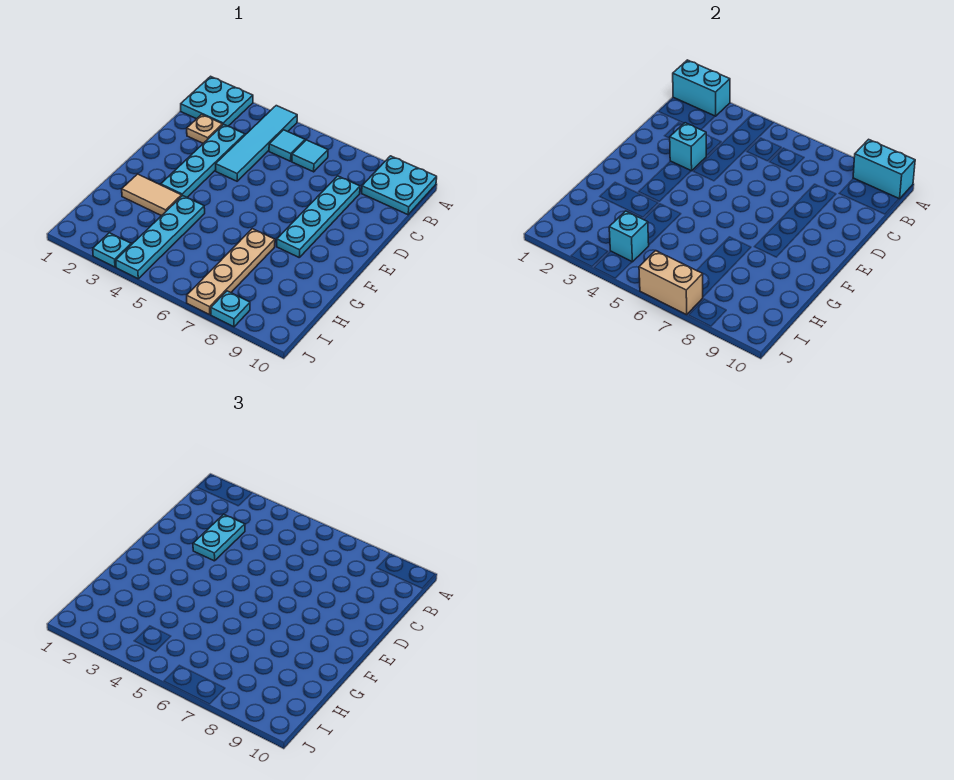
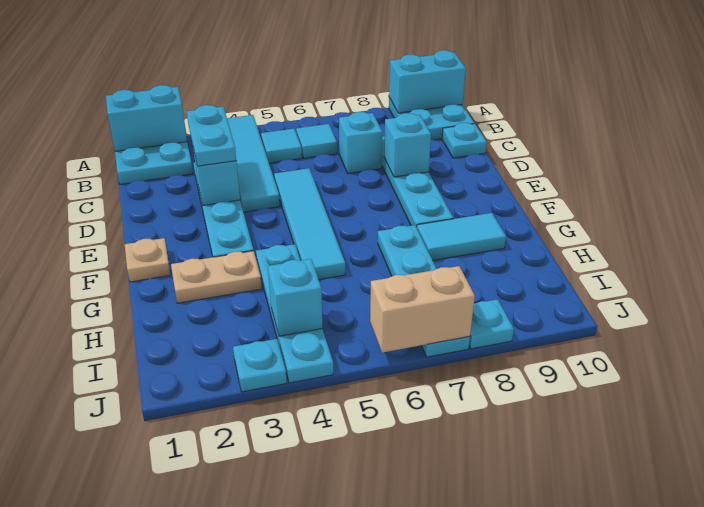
tan plate C2 level 1 -> tan plate F1 level 1
none -> cyan brick C7 level 1
none -> cyan plate C10 level 1
none -> cyan tile D5:G5 level 1
none -> cyan brick D8 level 2
tan tile G2:G3 level 1 -> tan plate G2:G3 level 1
tan plate G7:J7 level 1 -> cyan plate G7:J7 level 1
none -> cyan tile G8:G9 level 1

